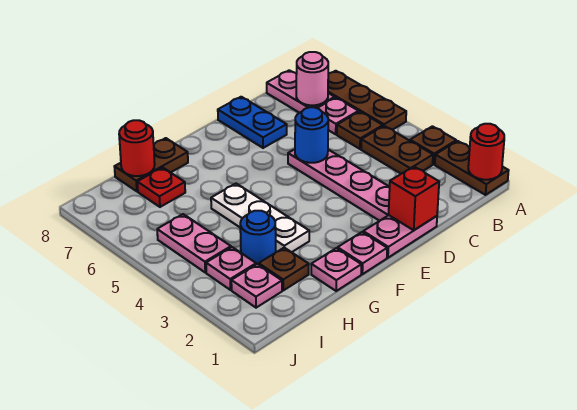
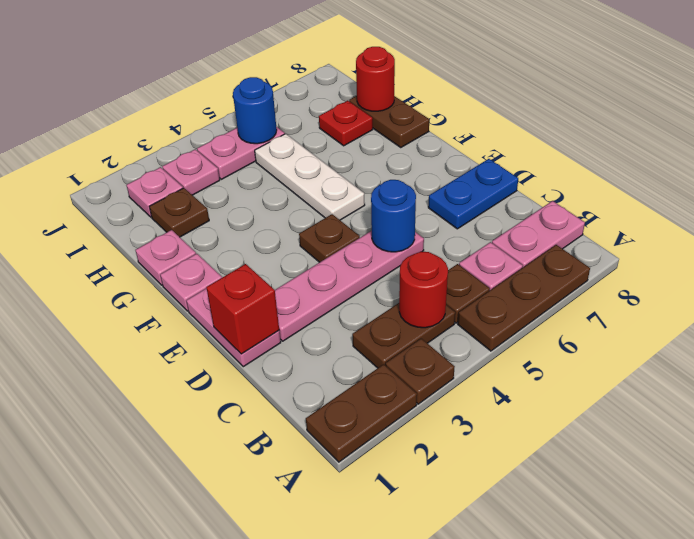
red round brick A1 level 2 -> red round brick B4 level 2
pink round brick B7 level 2 -> none
none -> brown plate E4 level 1
white plate G3:G5 level 1 -> white plate F5:H5 level 1
blue round brick H3 level 1 -> blue round brick I5 level 2

